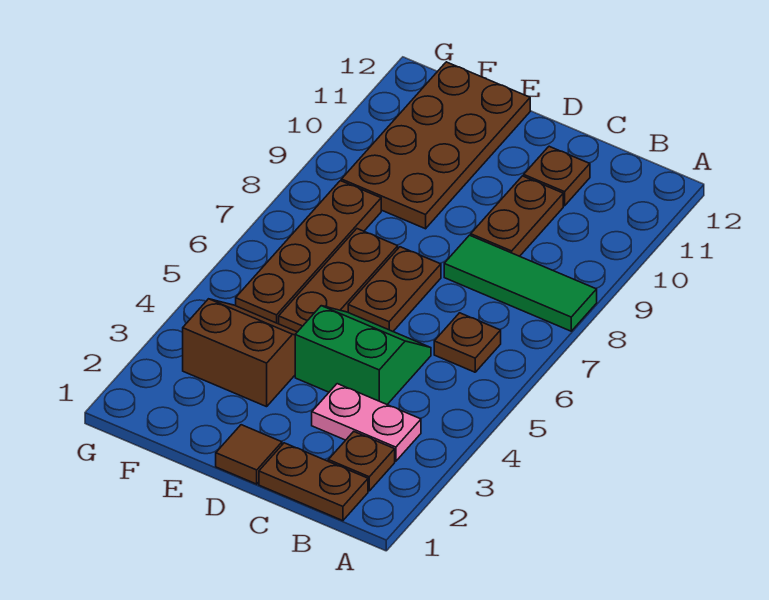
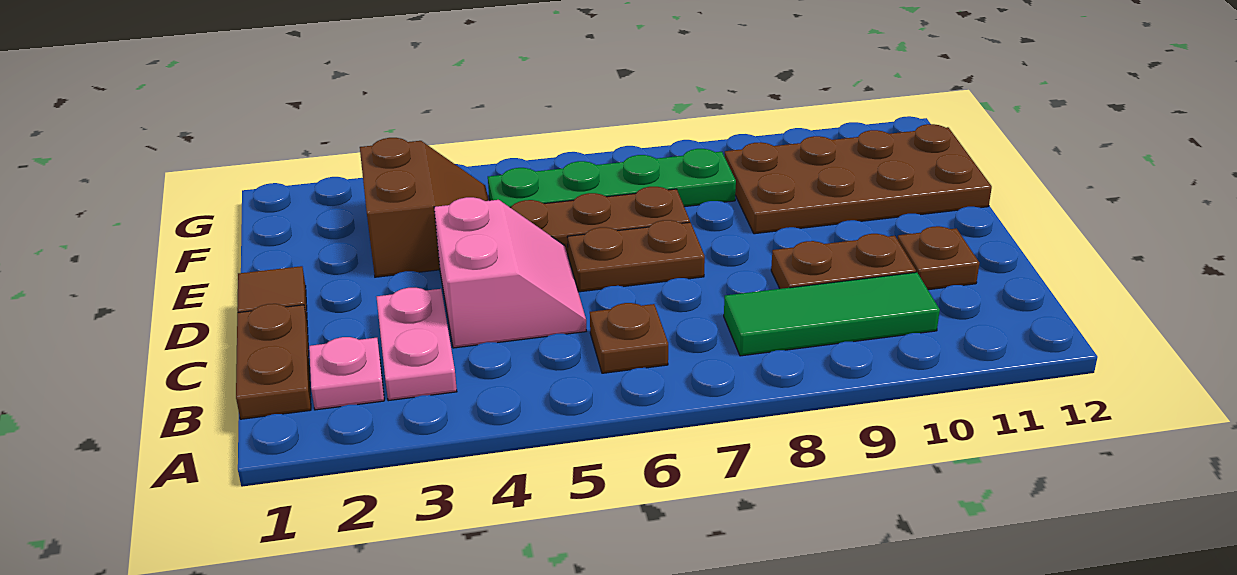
green tile A8:C8 level 1 -> green tile B8:B10 level 1
brown plate B2 level 1 -> pink plate B2 level 1
green slope C4:D5 level 1 top 4 -> pink slope C4:D5 level 1 top 4
brown plate F5:F8 level 1 -> green plate F5:F8 level 1

